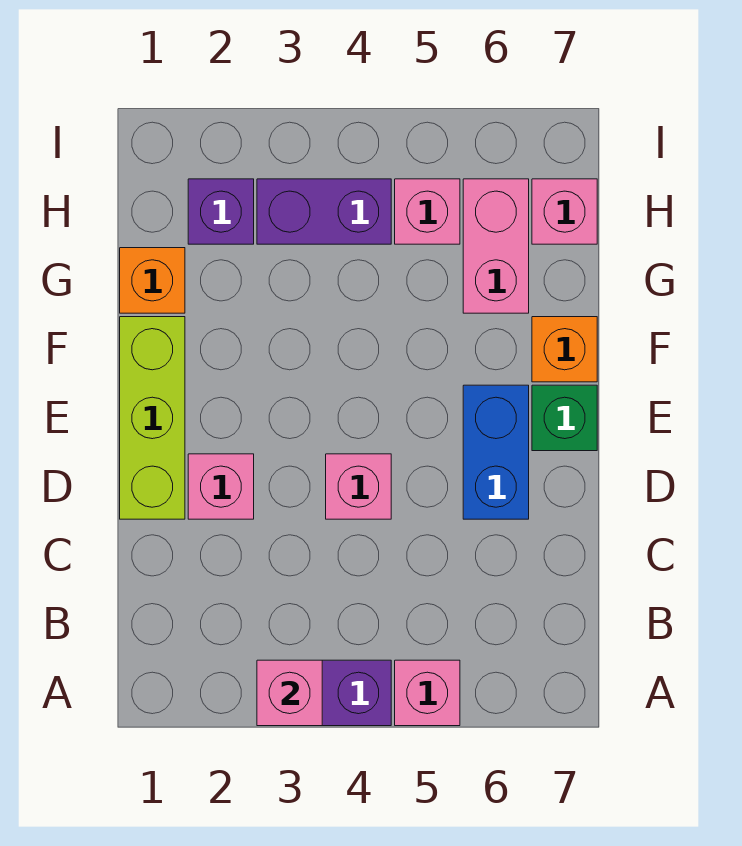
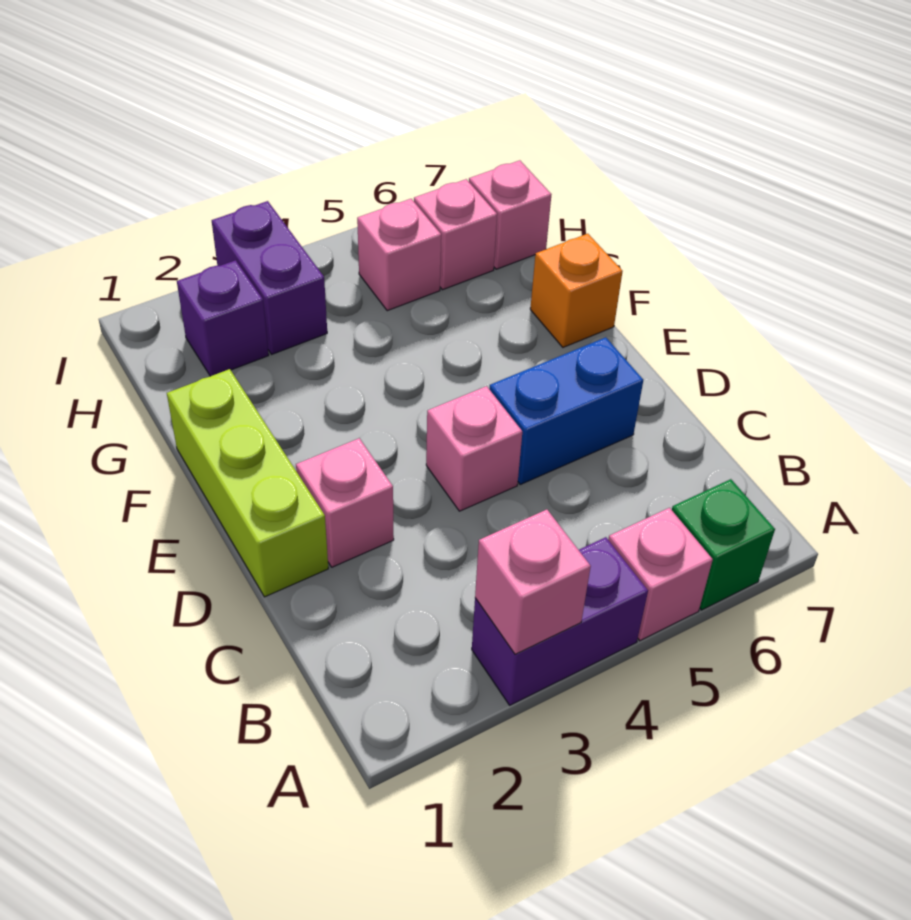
blue brick D6:E6 level 1 -> blue brick D5:D6 level 1
green brick E7 level 1 -> green brick A6 level 1
orange brick G1 level 1 -> none
pink brick G6:H6 level 1 -> pink brick H6 level 1
purple brick H3:H4 level 1 -> purple brick H3:I3 level 1

